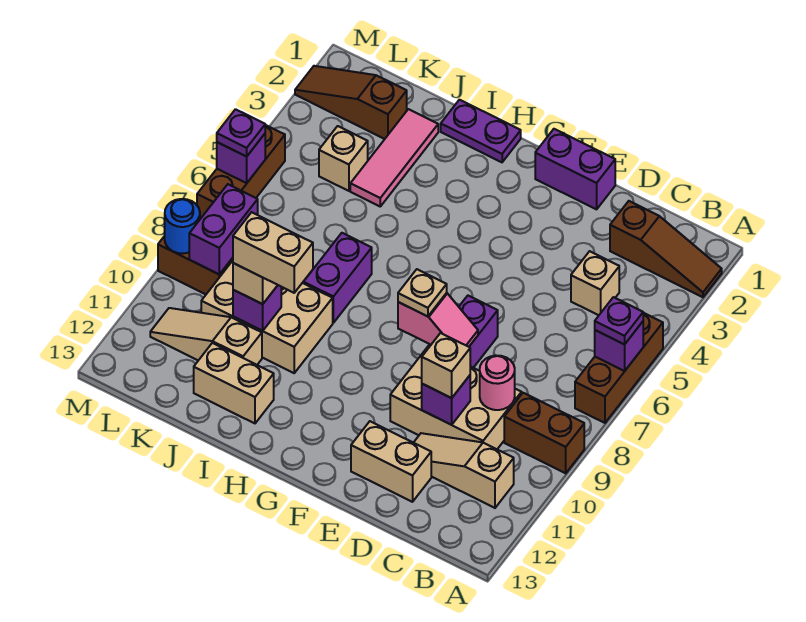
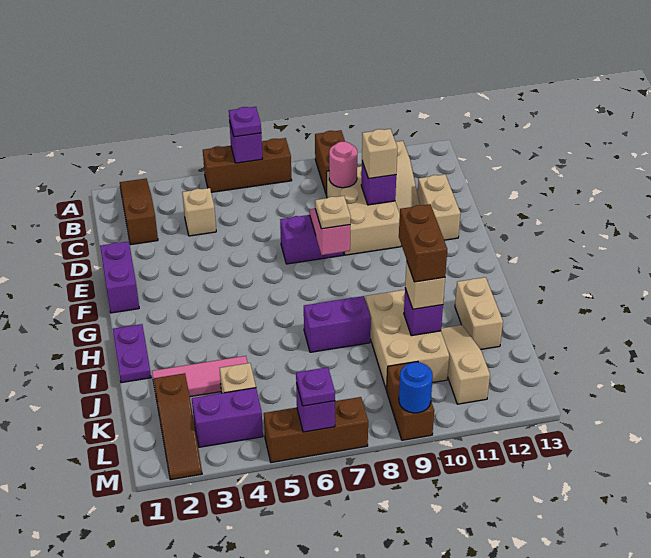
tan brick I10:J10 level 4 -> brown brick I10:J10 level 4
tan slope J11:L11 level 1 top J -> tan slope J11:L11 level 1 top L
purple brick L8:L9 level 2 -> purple brick L3:L4 level 1

